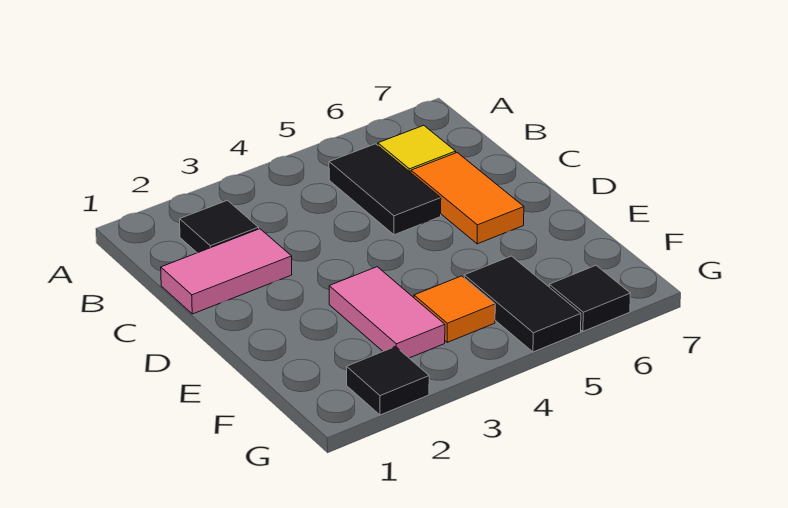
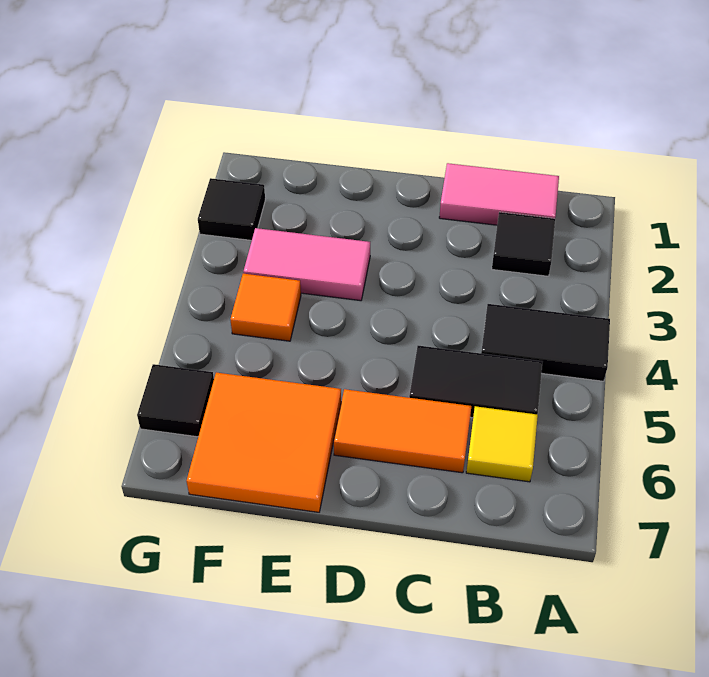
pink tile C1:C2 level 1 -> pink tile B1:C1 level 1
none -> orange tile E6:F7 level 1
black tile F5:G5 level 1 -> black tile A4:B4 level 1

